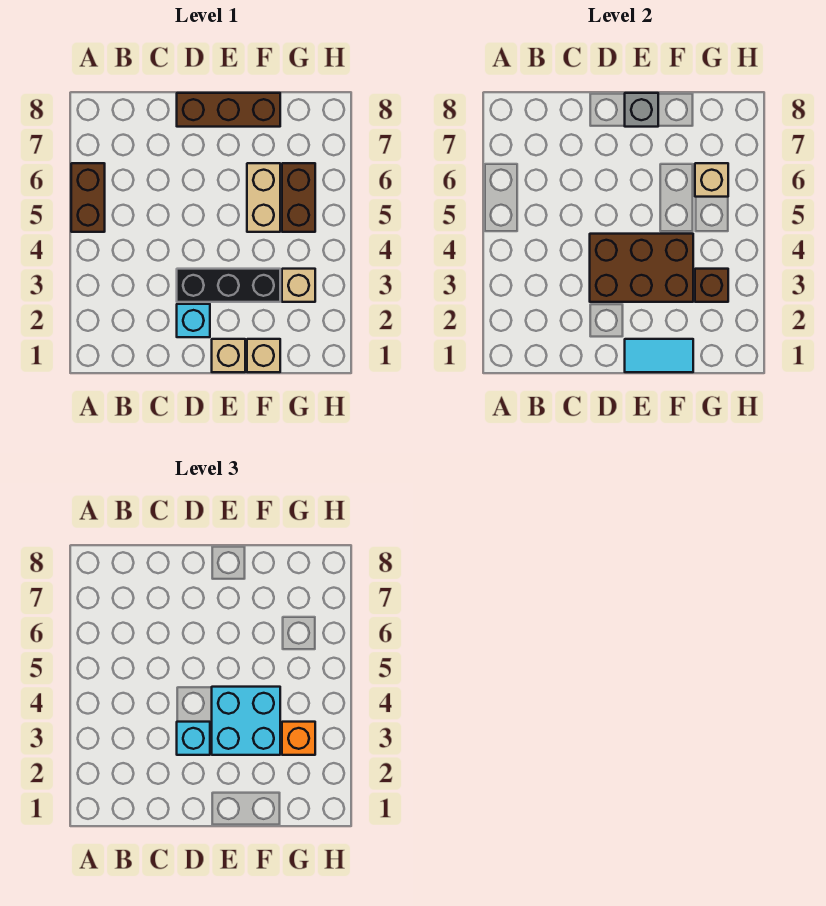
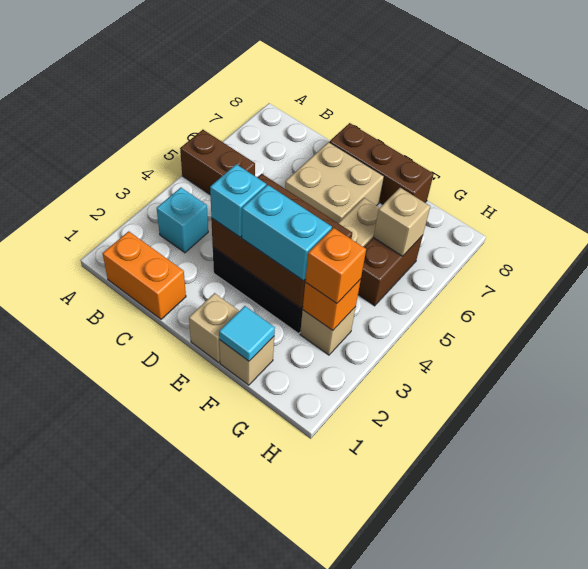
brown brick A5:A6 level 1 -> brown brick A5:B5 level 1
none -> orange brick B1:C1 level 1
cyan brick D2 level 1 -> cyan brick B3 level 1
none -> tan brick D6:E7 level 1
cyan tile E1:F1 level 2 -> cyan tile F1 level 2
cyan brick E3:F4 level 3 -> cyan brick E3:F3 level 3
grey brick E8 level 2 -> none
brown brick G3 level 2 -> orange brick G3 level 2

